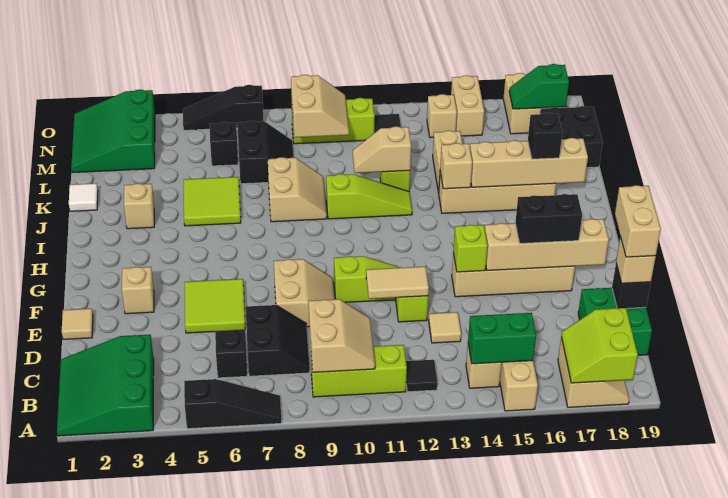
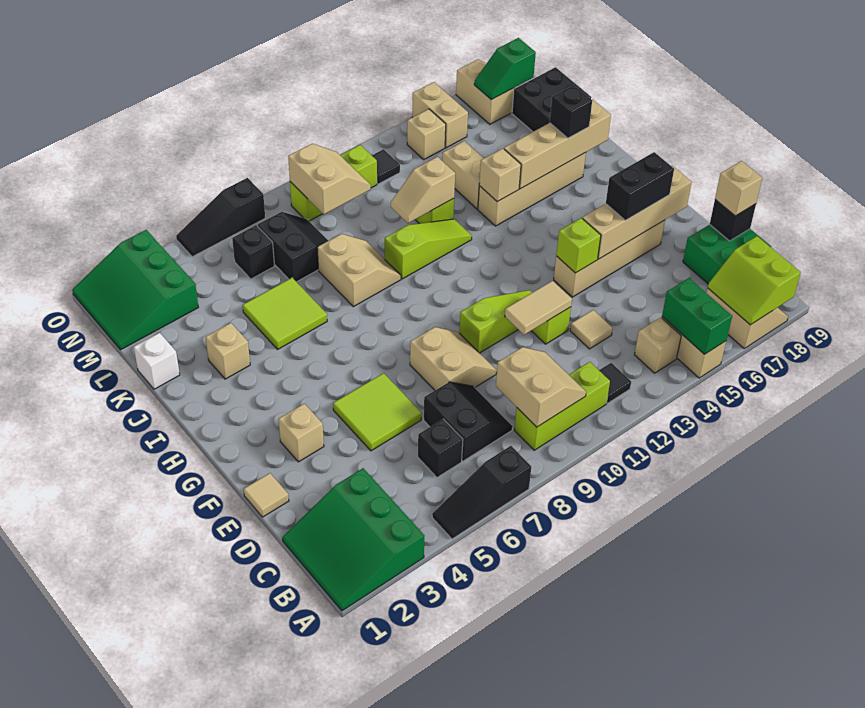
black slope A5:A7 level 1 top 5 -> black slope A5:A7 level 1 top 7
green brick B14:B15 level 2 -> green brick A15:B15 level 2
tan brick D19:E19 level 4 -> none
white tile K1 level 1 -> white brick K1 level 1

